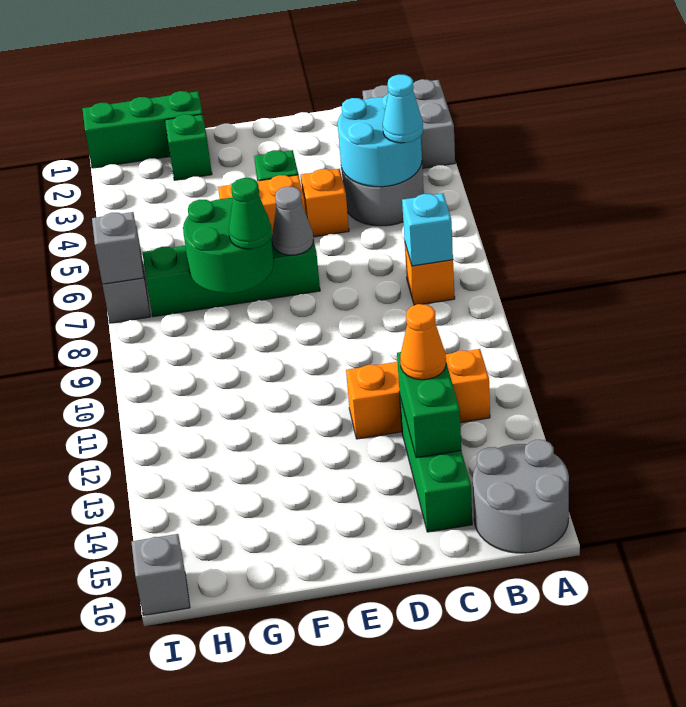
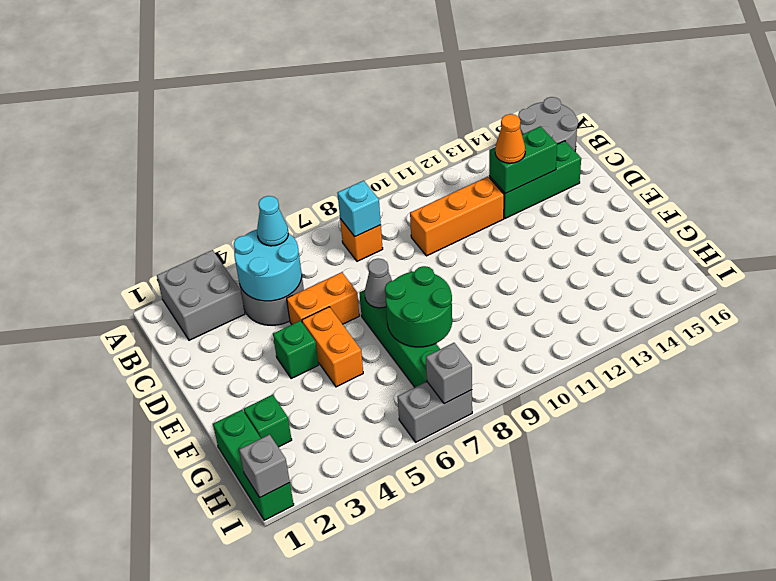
orange brick B12:D12 level 1 -> orange brick C10:C12 level 1
orange brick D5 level 1 -> orange brick D5:D6 level 1
green cone F8 level 3 -> none
grey brick I16 level 1 -> grey brick I1 level 2

